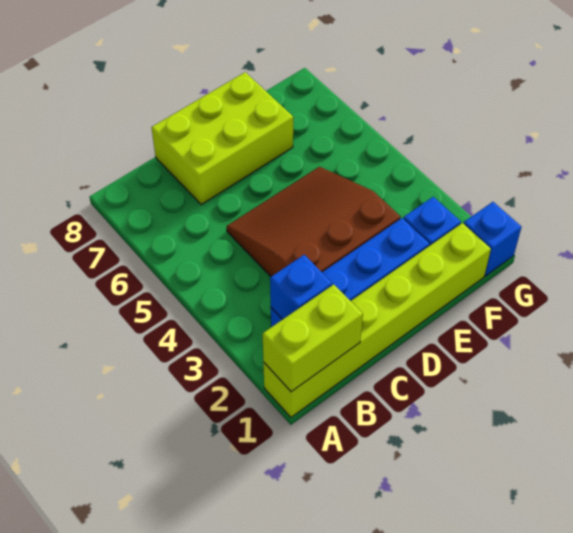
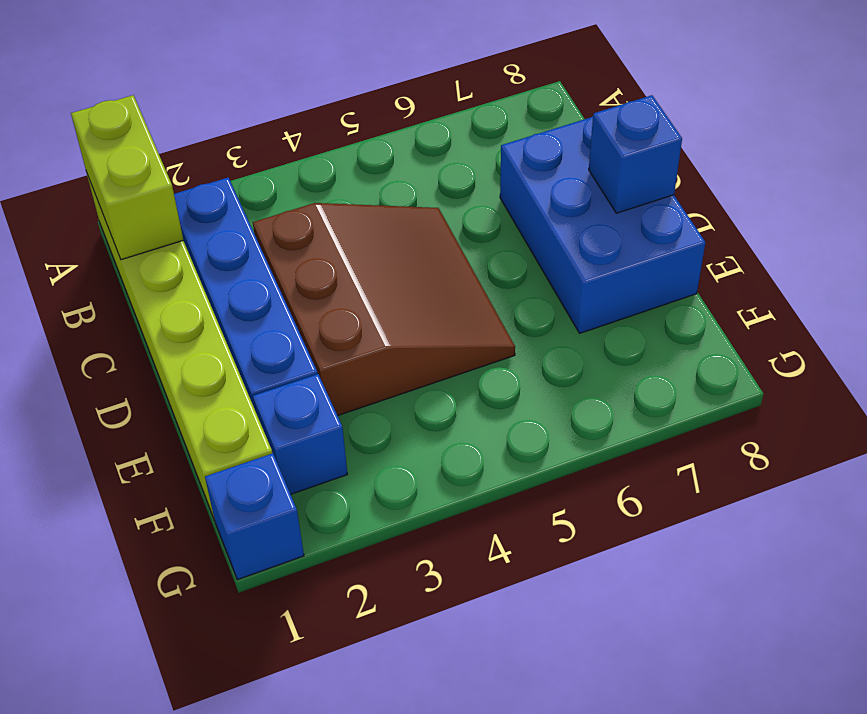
blue brick B2 level 2 -> blue brick D8 level 2
lime brick C7:E8 level 1 -> blue brick C7:E8 level 1

